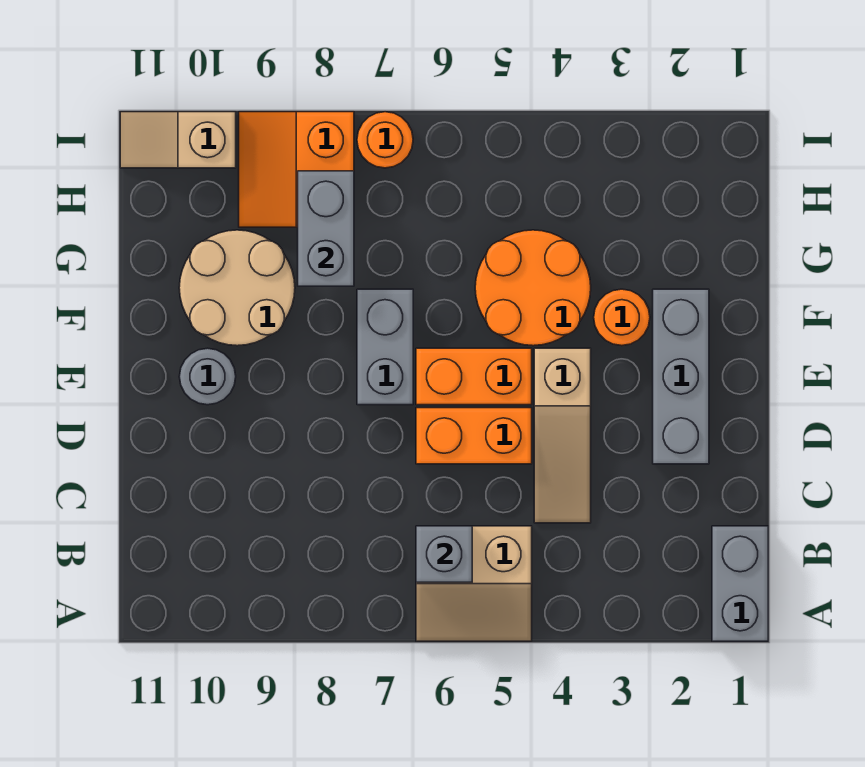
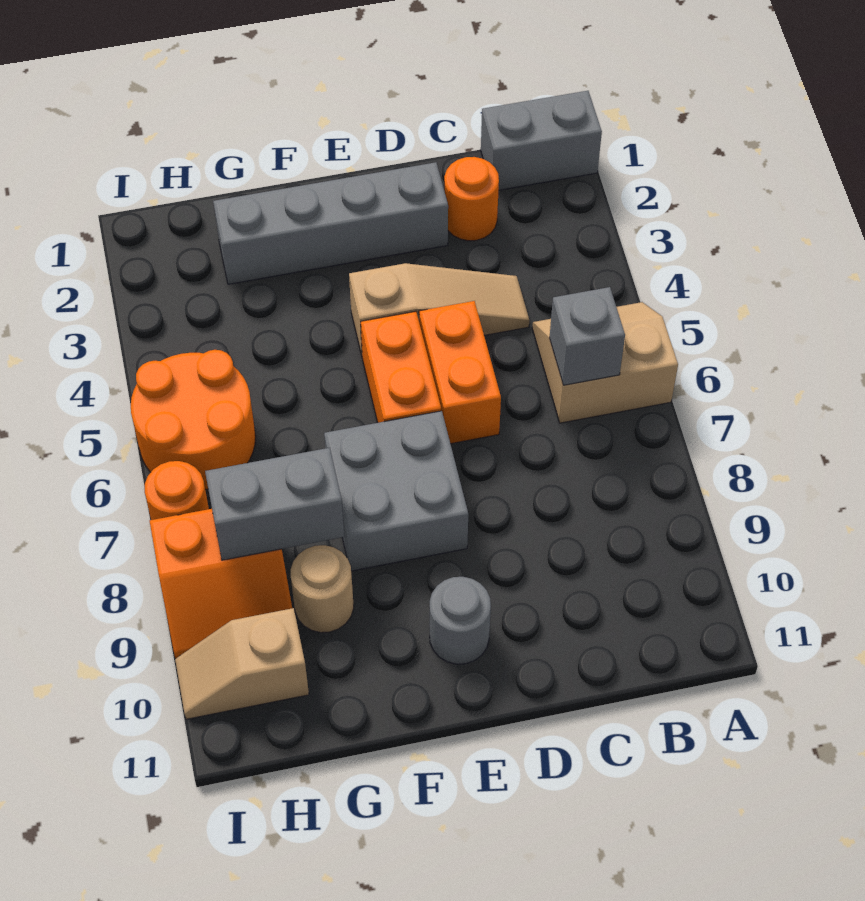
tan slope A5:B6 level 1 top B -> tan slope A5:B6 level 1 top 6
grey brick D2:F2 level 1 -> grey brick D2:G2 level 1
grey brick E7:F7 level 1 -> grey brick E7:F8 level 1
orange round brick F3 level 1 -> orange round brick C2 level 1
orange round brick F4:G5 level 1 -> orange round brick H5:I6 level 1
tan round brick F9:G10 level 1 -> tan round brick G9 level 1
tan slope I10:I11 level 1 top 10 -> tan slope H10:I10 level 1 top H

